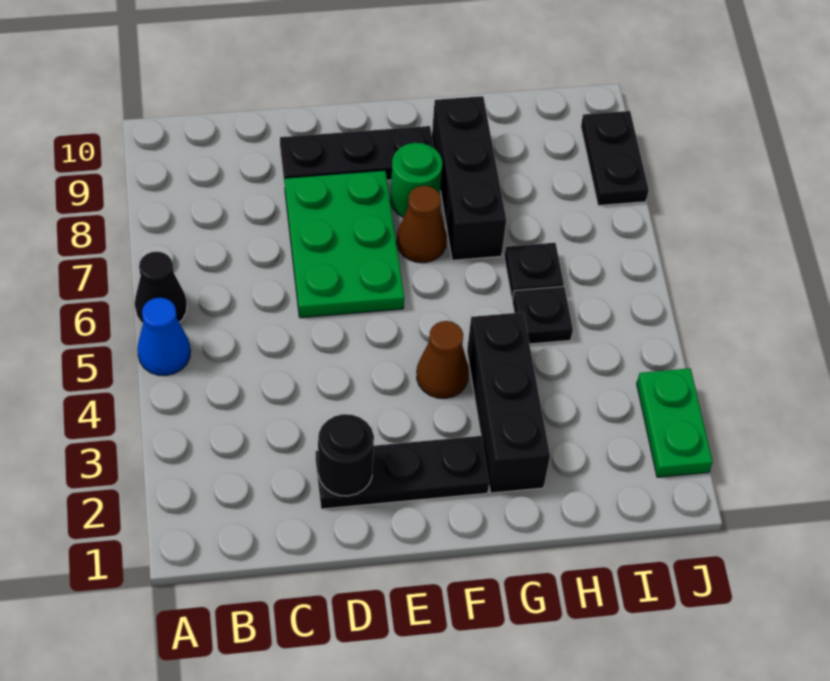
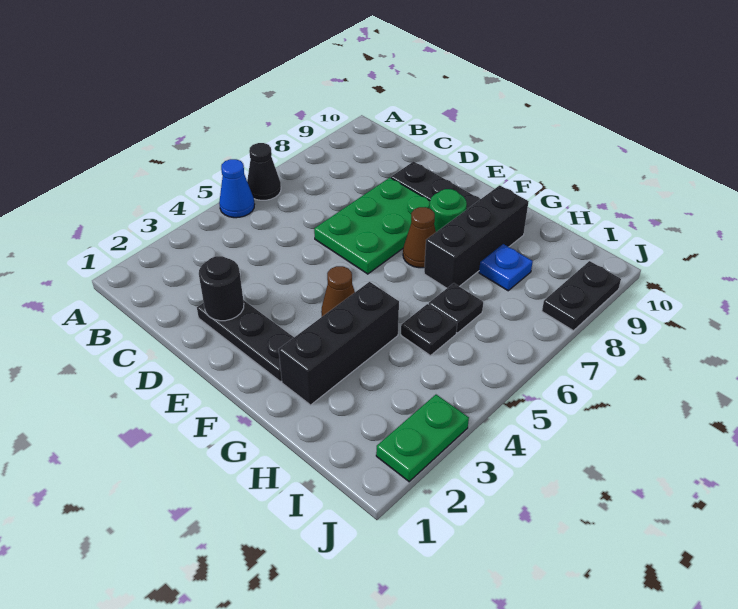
none -> blue plate H8 level 1

